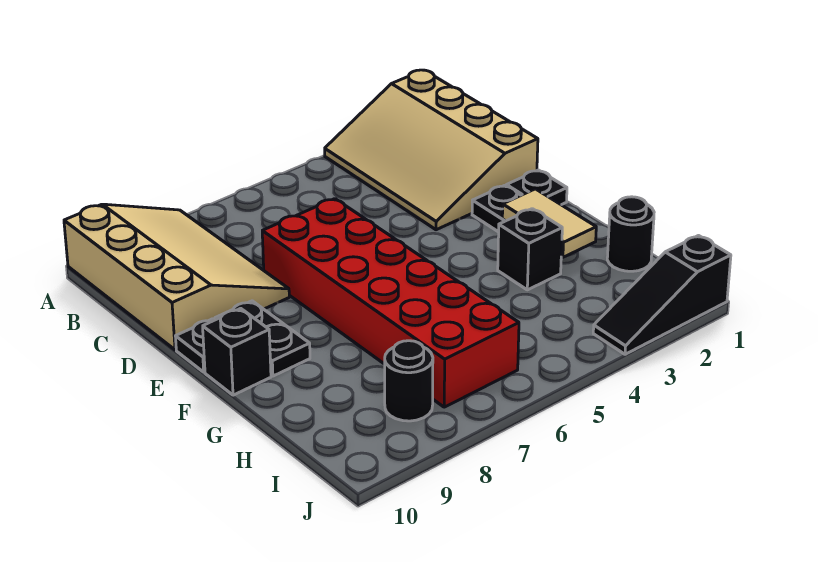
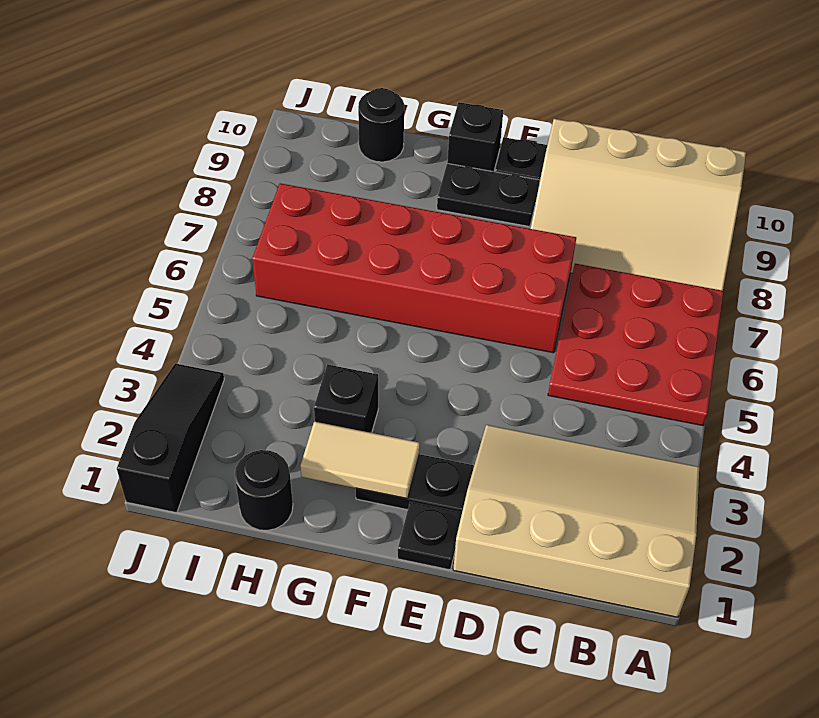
none -> red plate A5:C7 level 1
black round brick I8 level 1 -> black round brick H10 level 1

